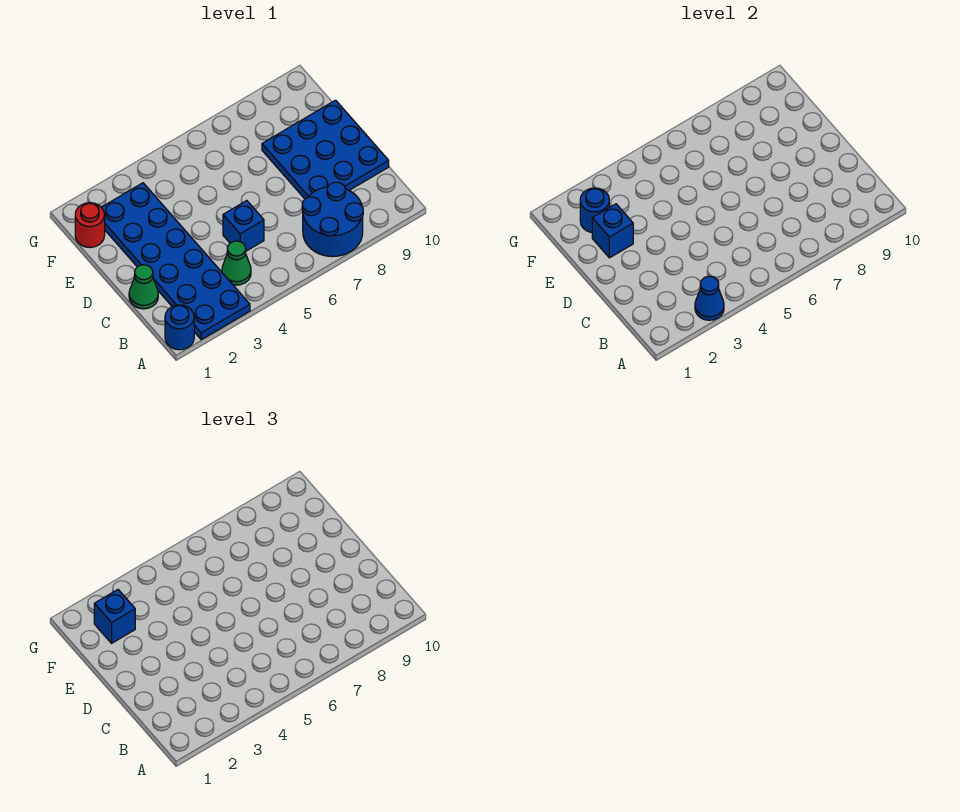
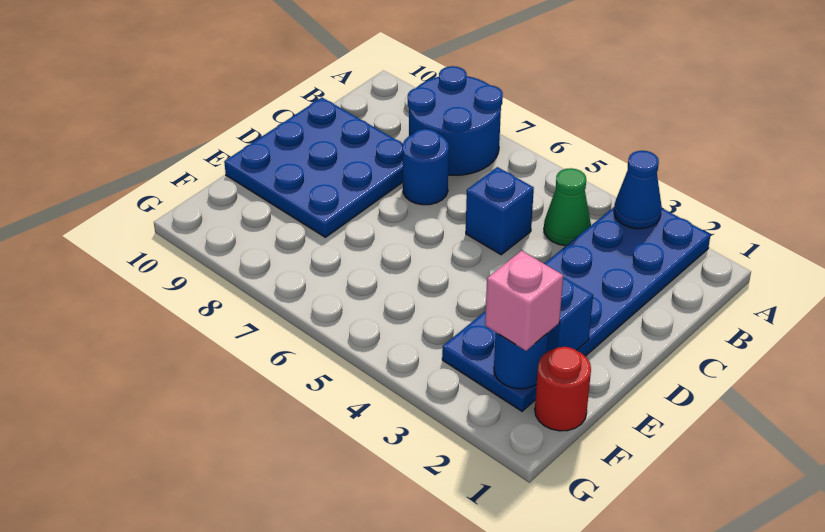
blue round brick A1 level 1 -> blue round brick C7 level 1
green cone C1 level 1 -> none
blue brick F2 level 3 -> pink brick F2 level 3

